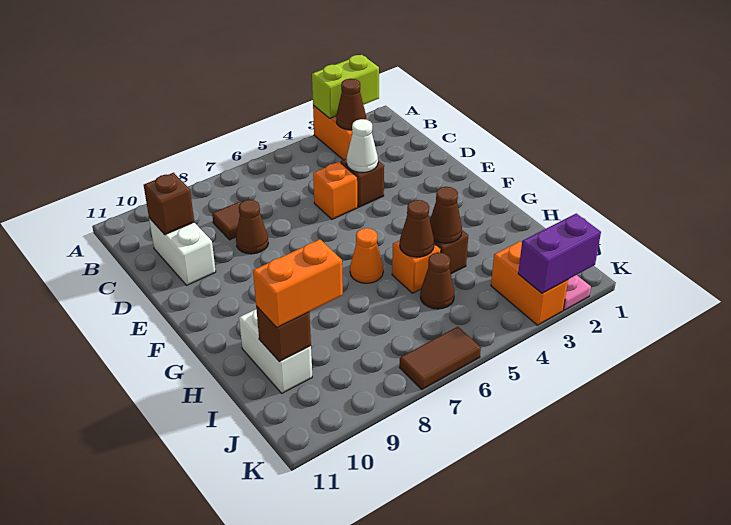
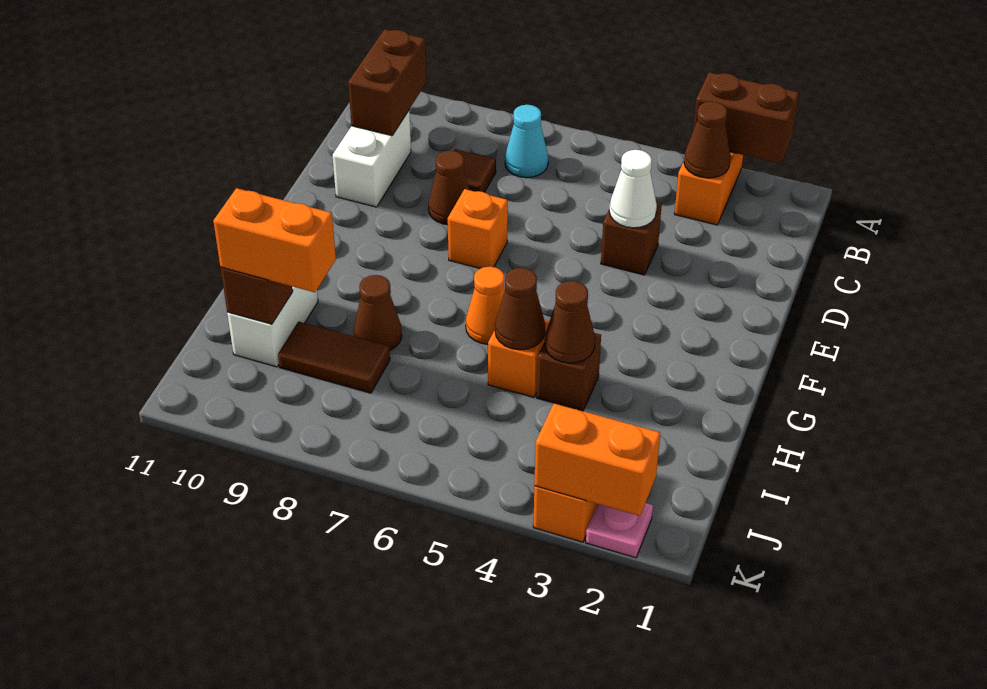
lime brick A2:A3 level 2 -> brown brick A2:A3 level 2
none -> cyan cone B7 level 1
brown brick C10 level 2 -> brown brick B10:C10 level 2
orange brick D5 level 1 -> orange brick E7 level 1
brown cone I5 level 1 -> brown cone H8 level 1
purple brick K2:K3 level 2 -> orange brick K2:K3 level 2
brown tile K6:K7 level 1 -> brown tile I8:I9 level 1

